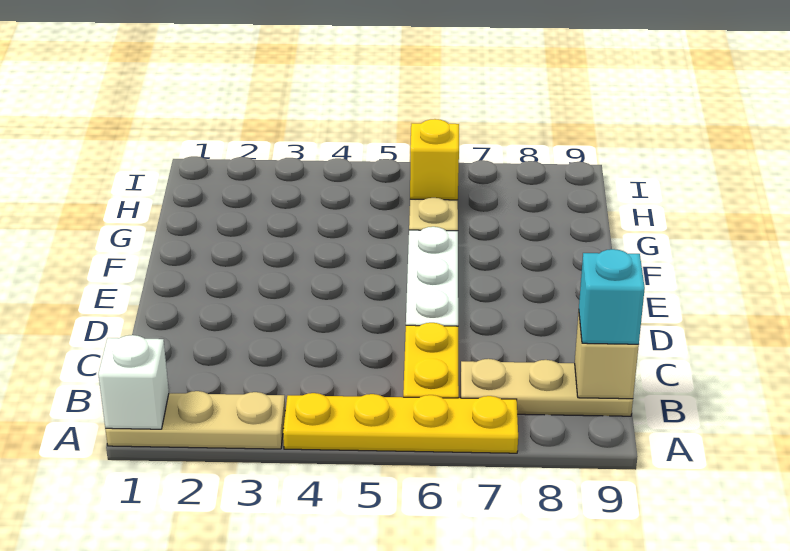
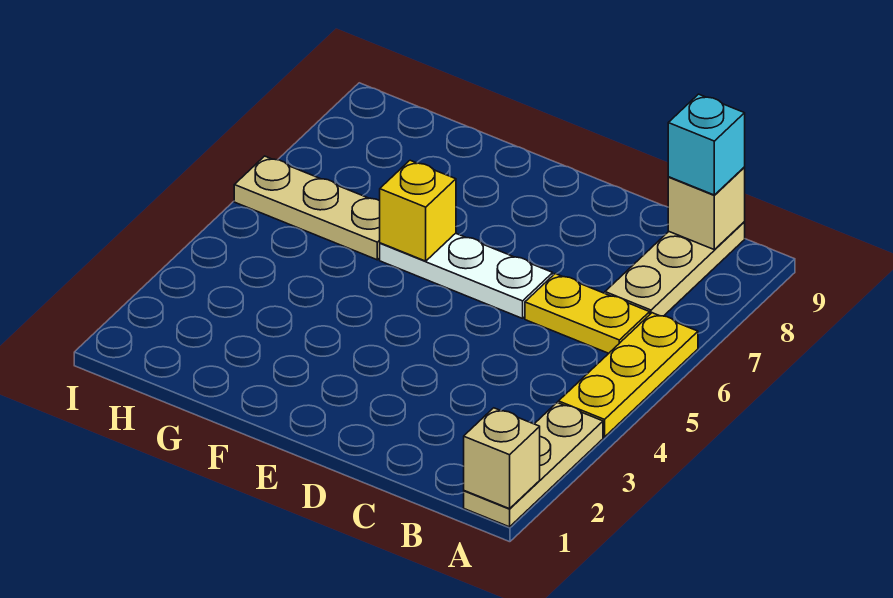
white brick A1 level 2 -> tan brick A1 level 2
yellow plate A4:A7 level 1 -> yellow plate A4:A6 level 1
yellow brick H6 level 2 -> yellow brick F6 level 2

